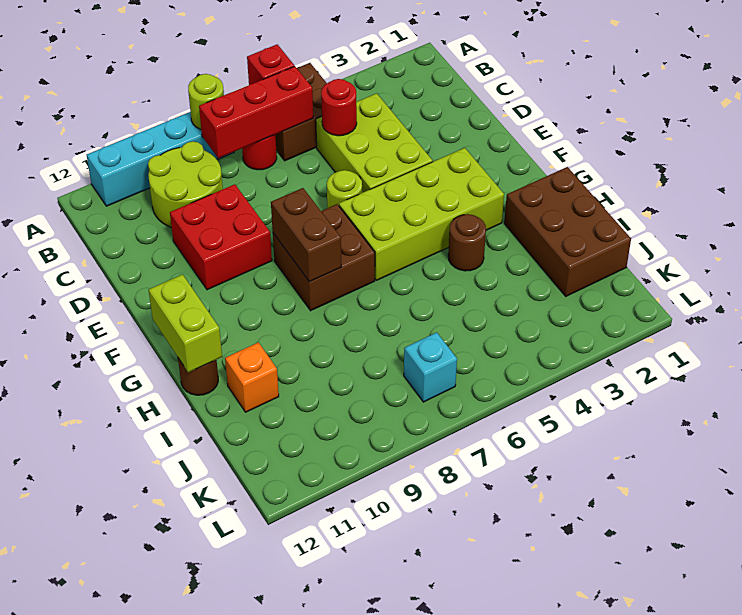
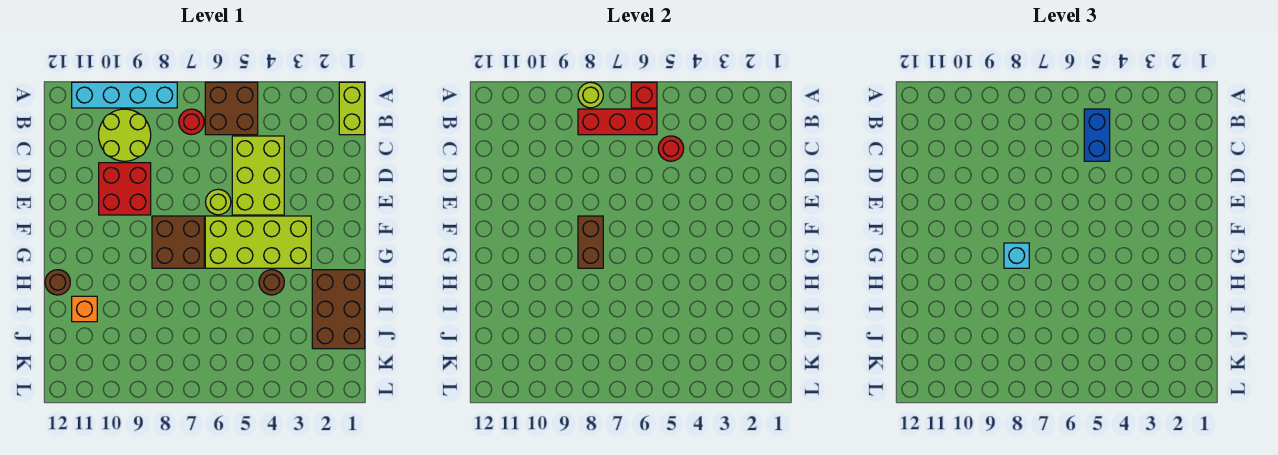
none -> blue brick B5:C5 level 3
lime brick G12:H12 level 2 -> lime brick A1:B1 level 1
cyan brick K7 level 1 -> cyan brick G8 level 3

